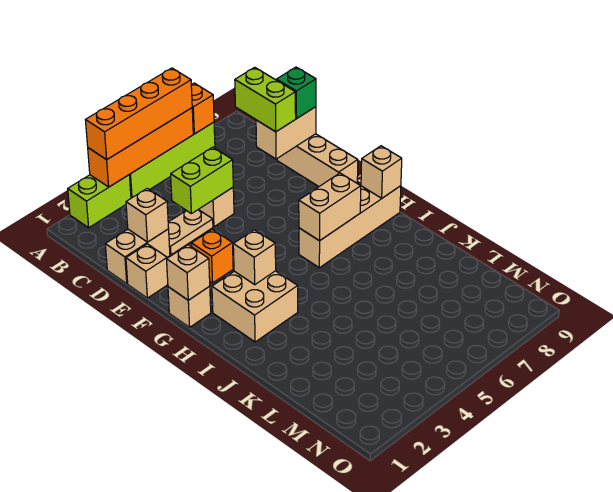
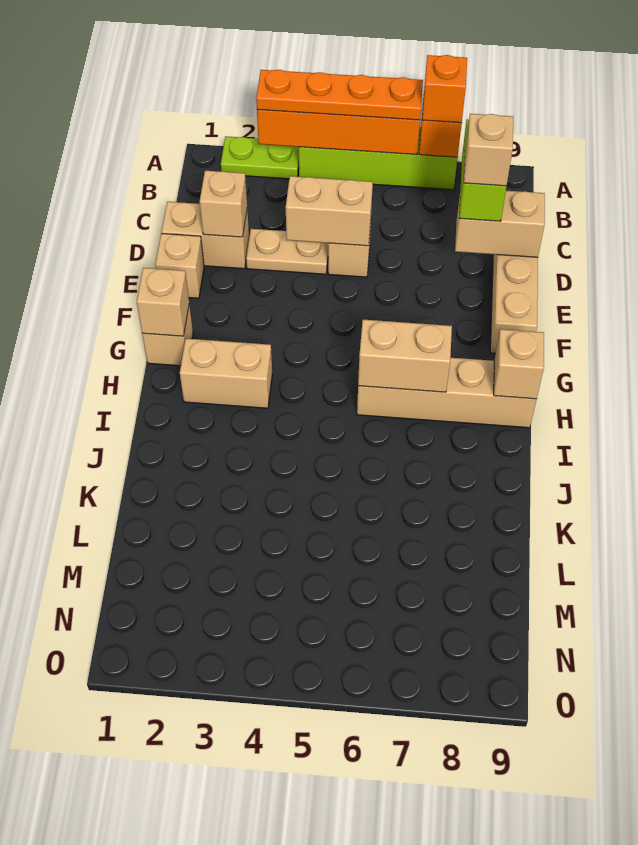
lime brick A2:A3 level 1 -> lime plate A2:A3 level 1
orange brick A3:A6 level 3 -> orange plate A3:A6 level 3
lime brick D4:D5 level 2 -> tan brick D4:D5 level 2
green brick D9 level 3 -> none
orange brick F3 level 1 -> orange brick A7 level 3
tan brick H2:I3 level 1 -> tan brick H2:H3 level 1
tan brick H3 level 2 -> tan brick D8 level 4

